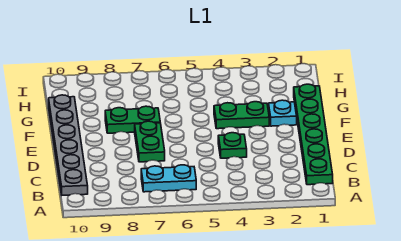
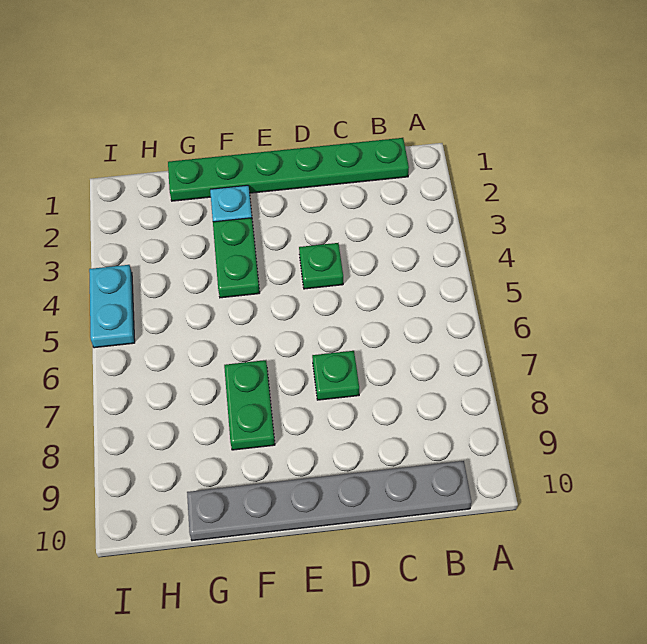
cyan plate B6:B7 level 1 -> cyan plate I4:I5 level 1
green plate D7:E7 level 1 -> green plate D7 level 1

